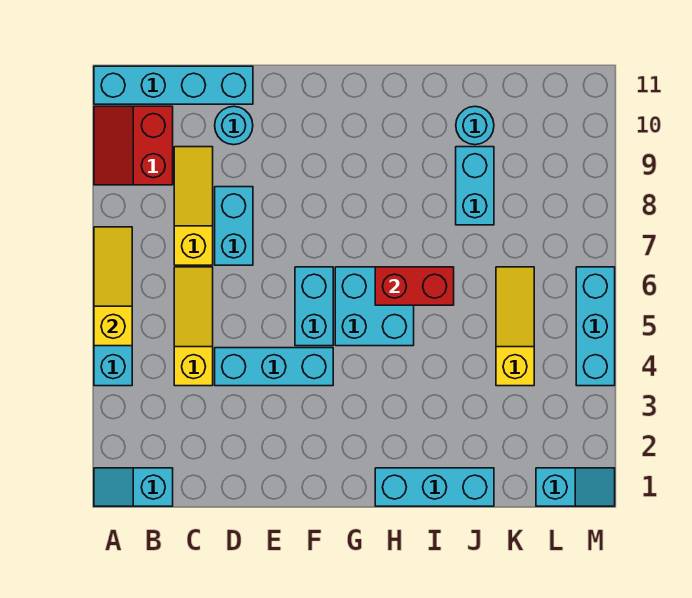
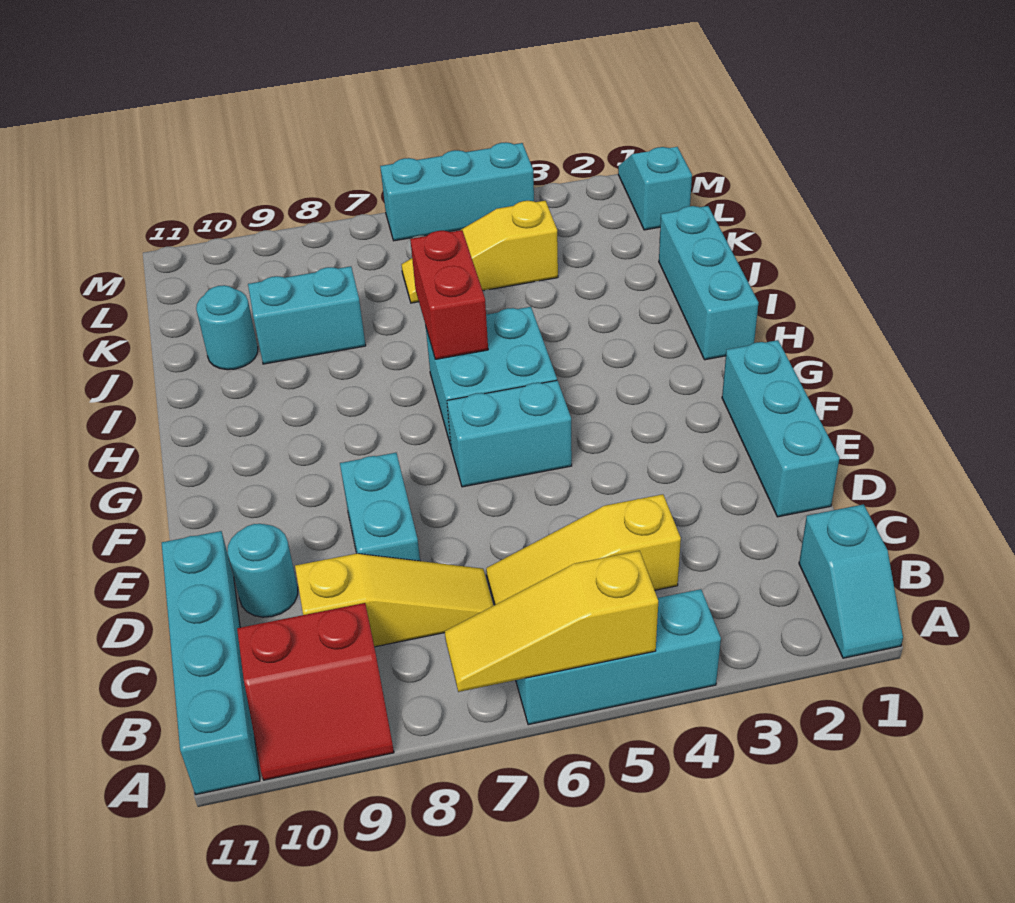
yellow slope C7:C9 level 1 top 7 -> yellow slope C7:C9 level 1 top 9
cyan brick D4:F4 level 1 -> cyan brick D1:F1 level 1
cyan brick D7:D8 level 1 -> cyan brick D8:E8 level 1

